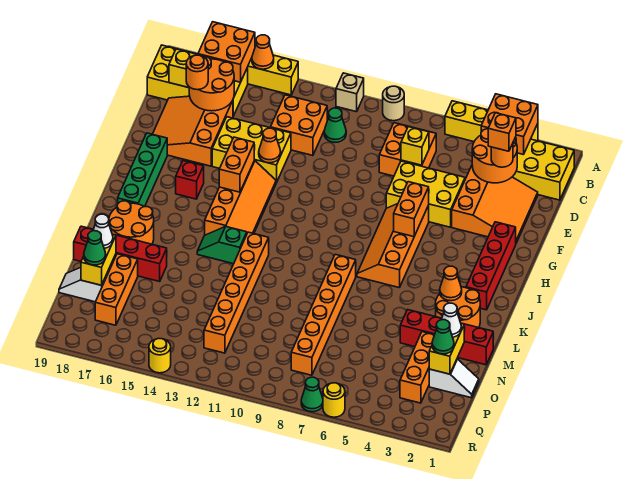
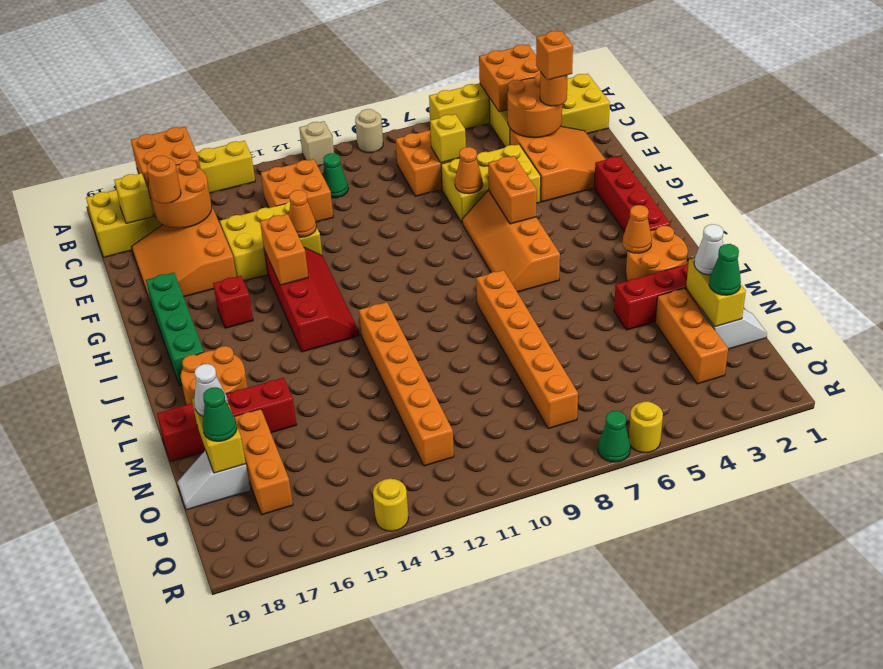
orange cone A15 level 2 -> orange cone F7 level 2
orange slope G13:J14 level 1 top 14 -> red slope G13:J14 level 1 top 14
green slope K13:K14 level 1 top 13 -> none

